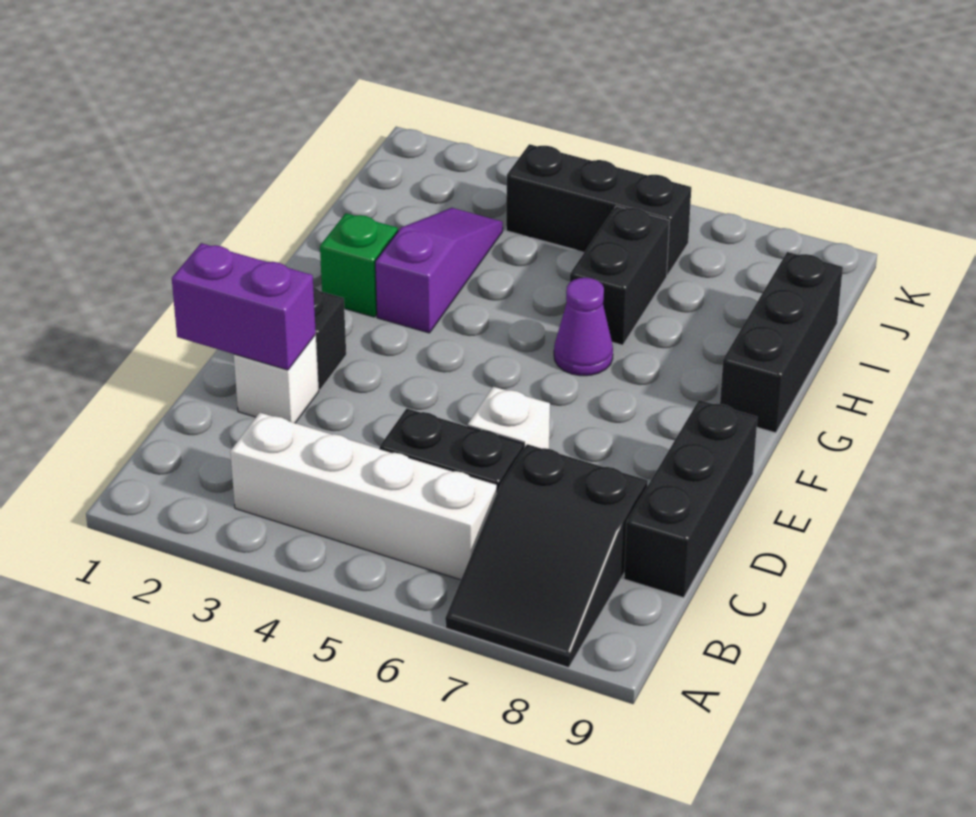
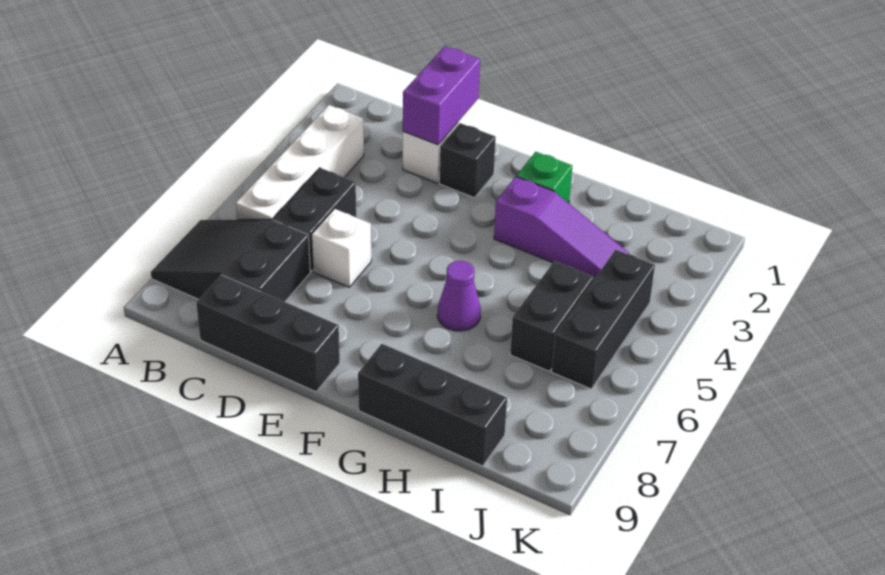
black brick H6:I6 level 1 -> black brick I5:I6 level 1

